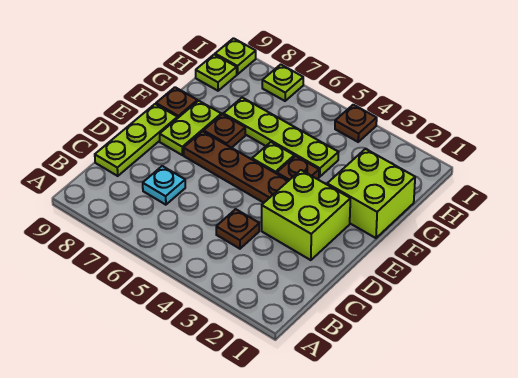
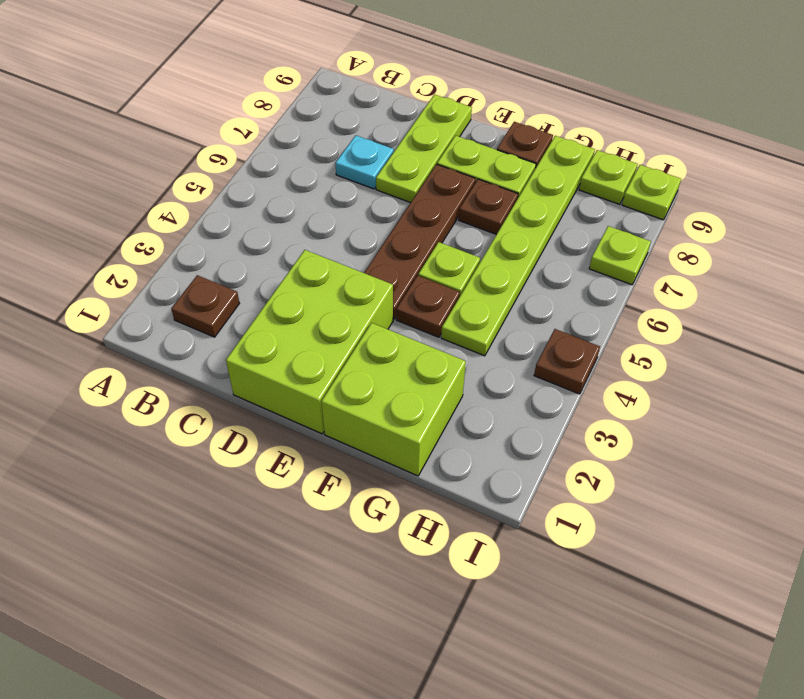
brown plate C4 level 1 -> brown plate B2 level 1
lime plate C9:E9 level 1 -> lime plate D7:D9 level 1
lime brick D2:E3 level 1 -> lime brick D1:E3 level 1
lime plate G4:G7 level 1 -> lime plate G4:G9 level 1

